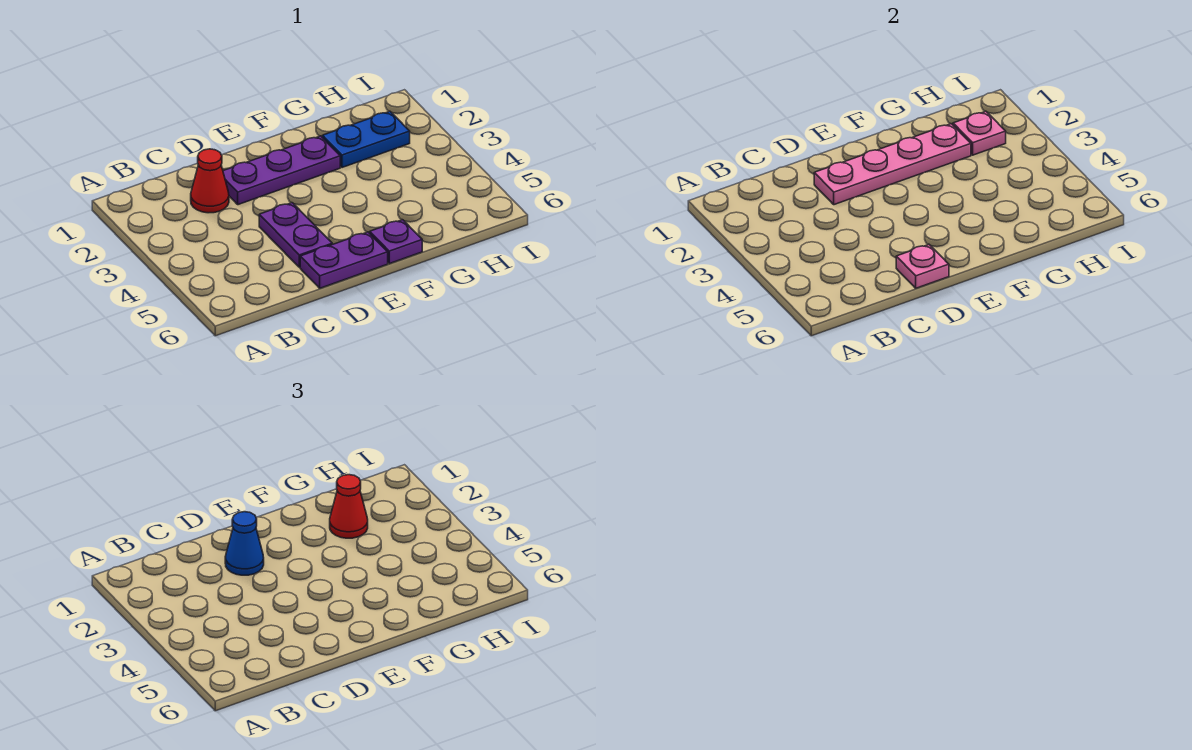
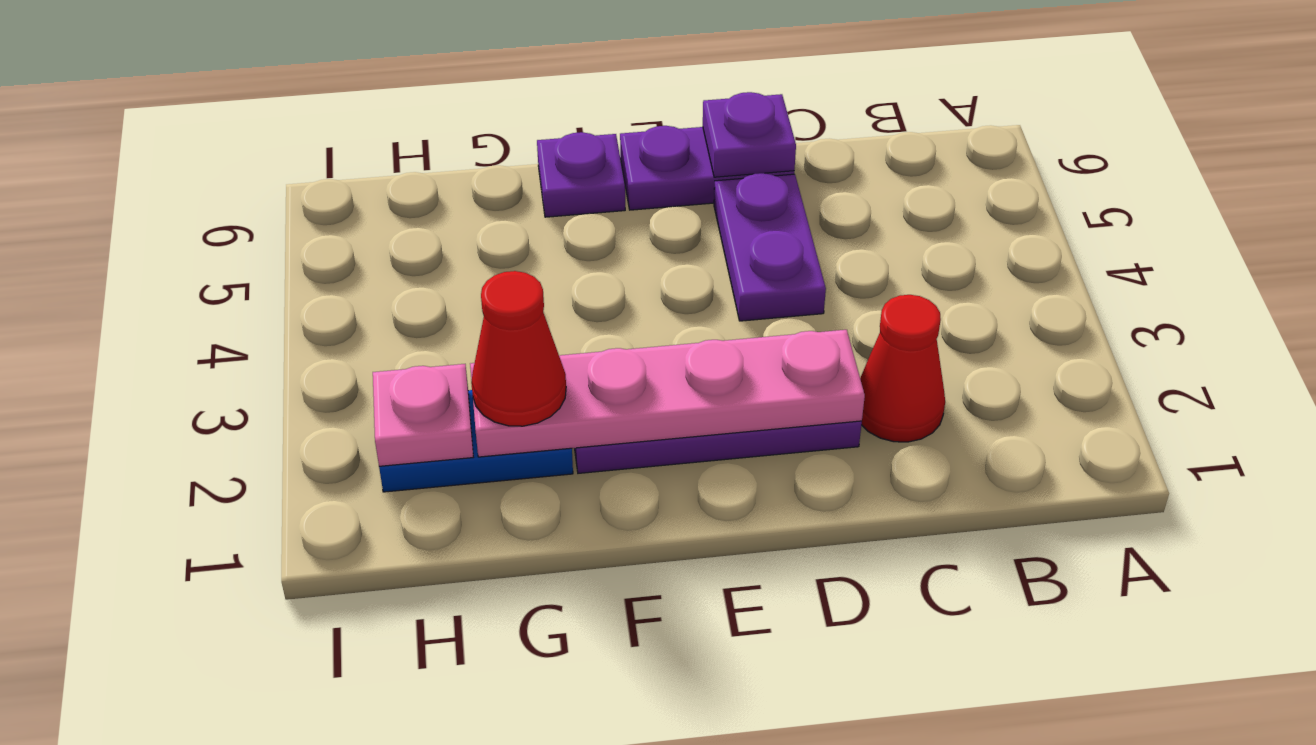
blue cone D2 level 3 -> none
pink plate D6 level 2 -> purple plate D6 level 2

